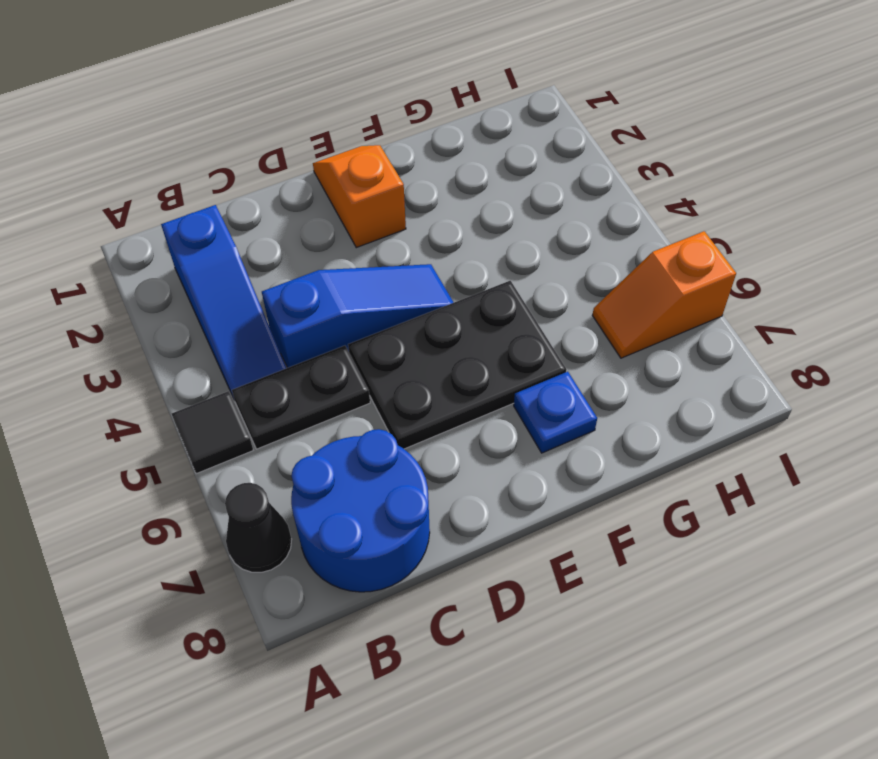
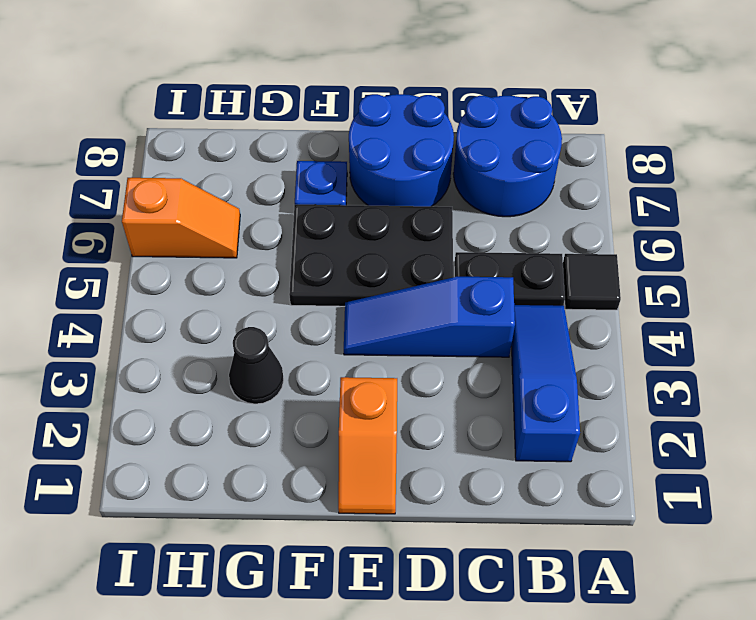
black cone A7 level 1 -> black cone G3 level 1
none -> blue round brick D7:E8 level 1

